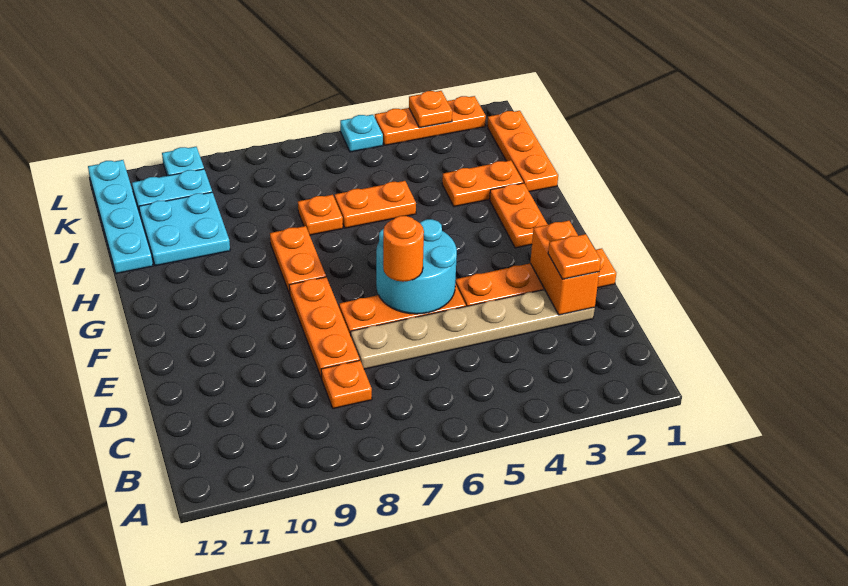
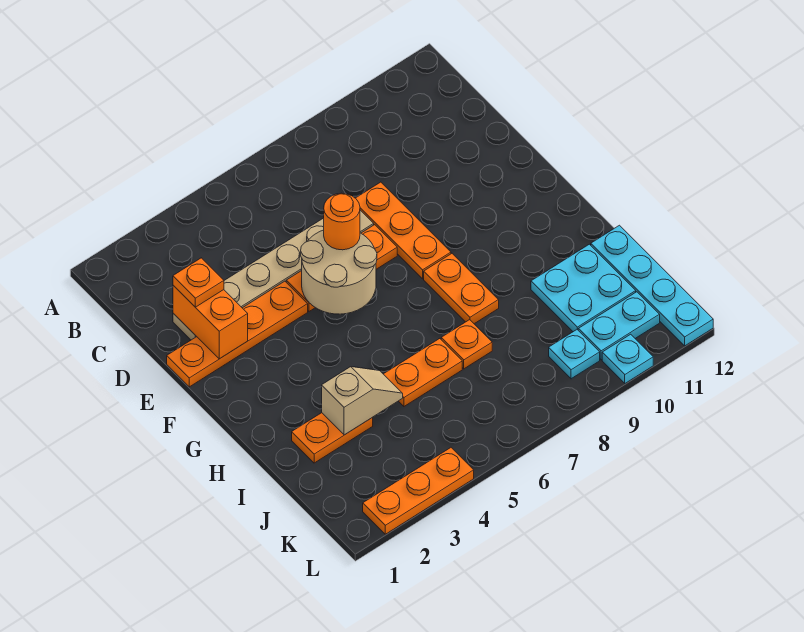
orange plate C8 level 1 -> none
cyan round brick E5:F6 level 2 -> tan round brick E5:F6 level 2
orange plate G2:H2 level 1 -> none
orange plate I1:K1 level 1 -> none
none -> tan slope I3:I4 level 2 top 3
orange plate L3 level 2 -> none
cyan plate L5 level 1 -> cyan plate K9 level 1

